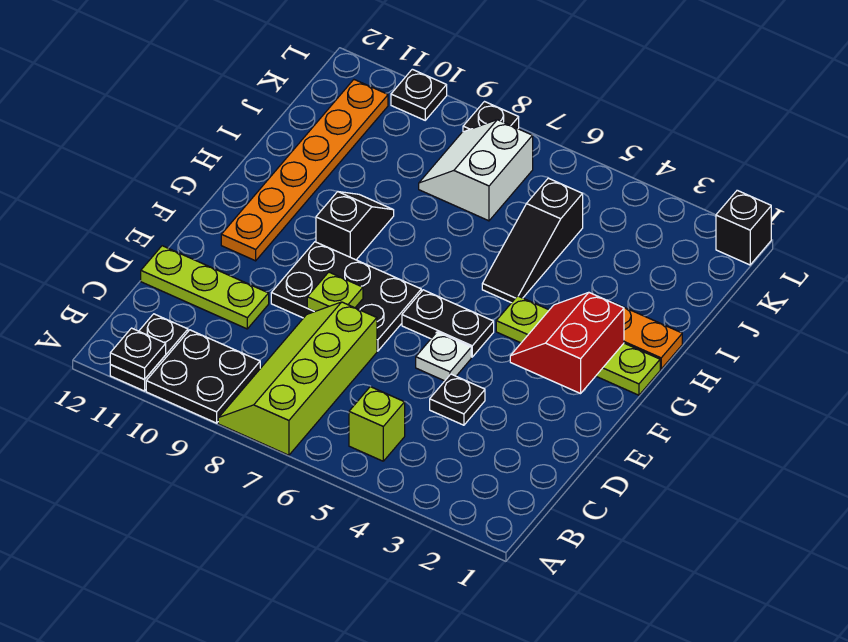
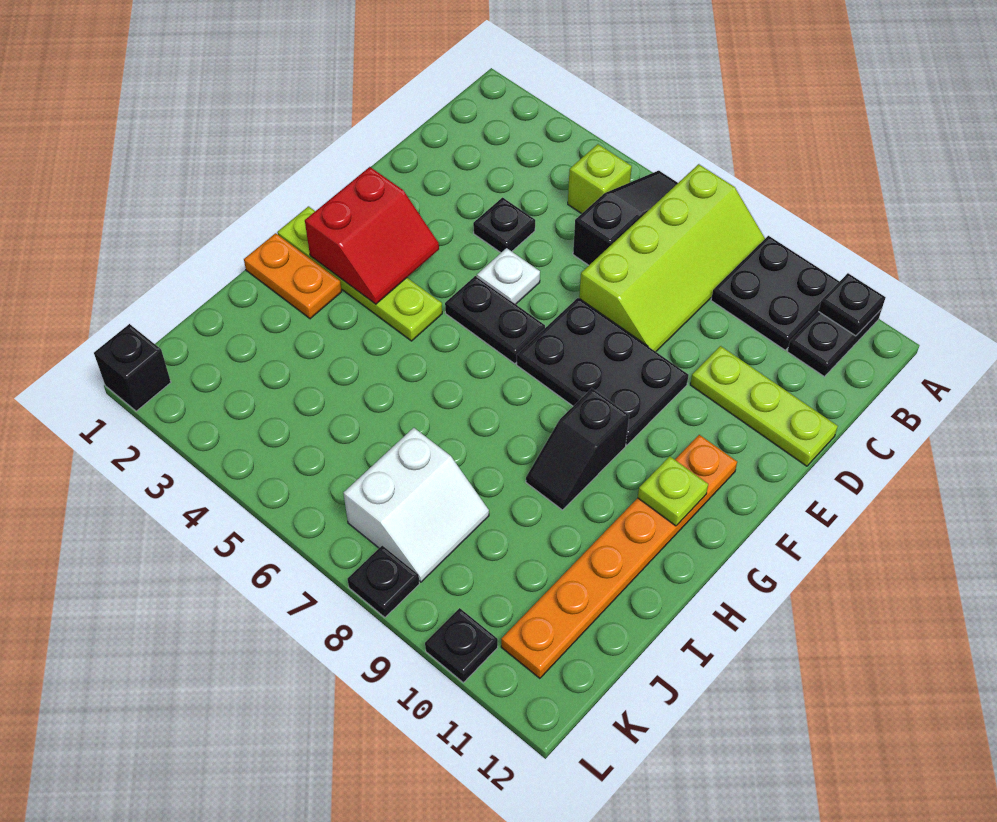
lime plate E8 level 2 -> lime plate G11 level 2
black slope H5:J5 level 1 top J -> black slope A6:C6 level 1 top C

